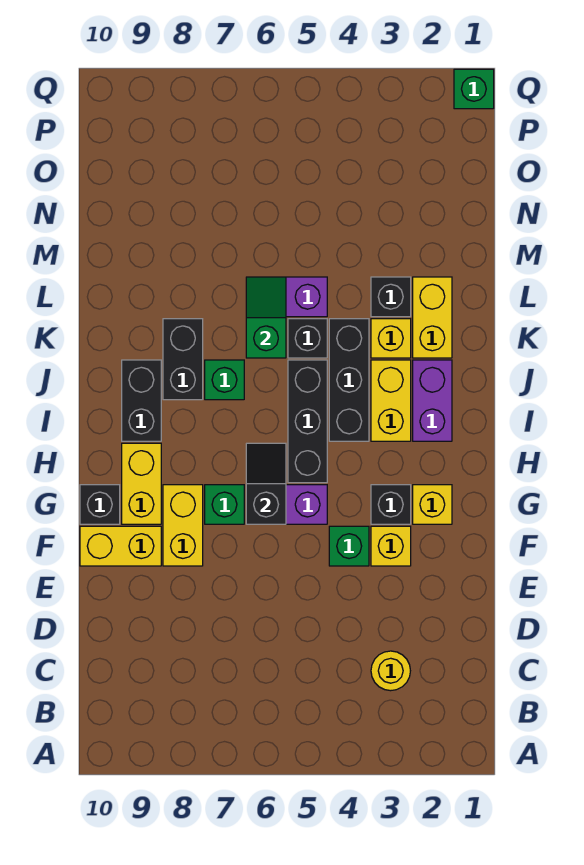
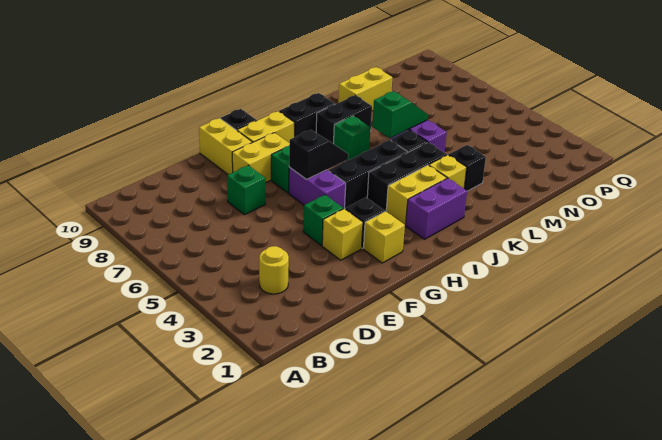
yellow brick K2:L2 level 1 -> yellow brick L9:M9 level 1
green brick Q1 level 1 -> green brick E7 level 1

